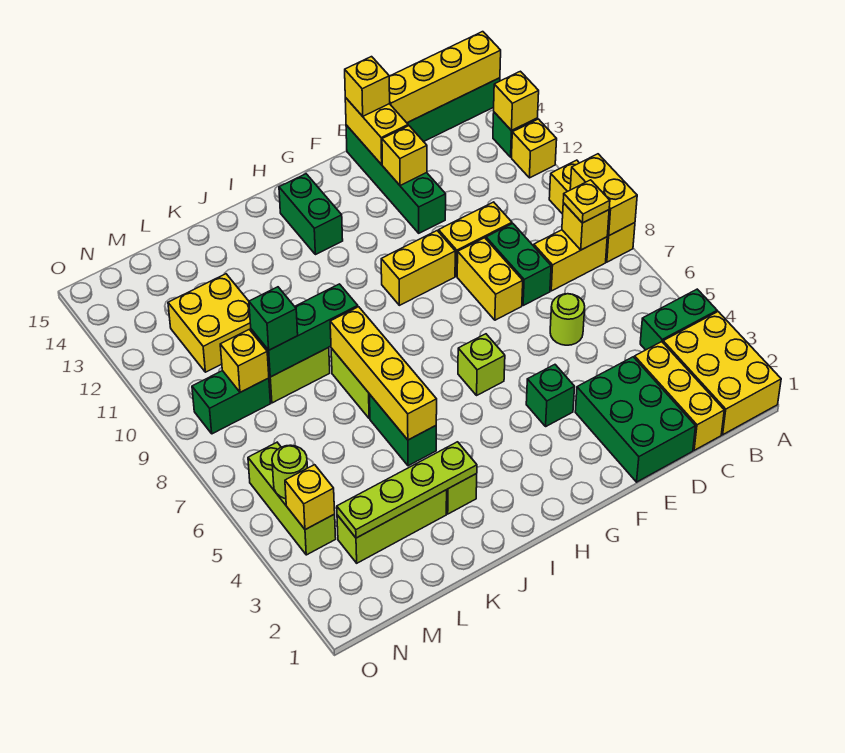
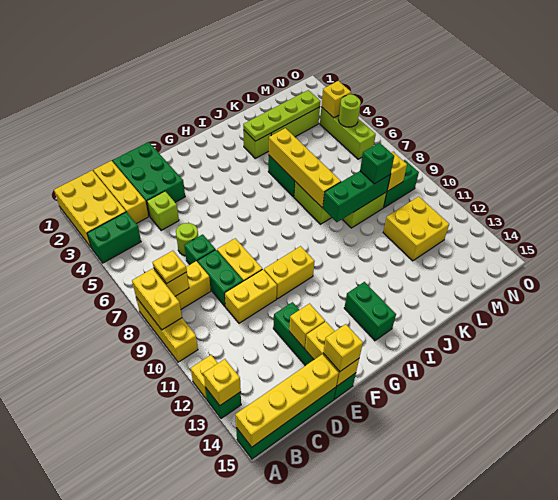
green brick F4 level 1 -> green brick D7 level 1
lime brick G6 level 1 -> lime brick D4 level 1

